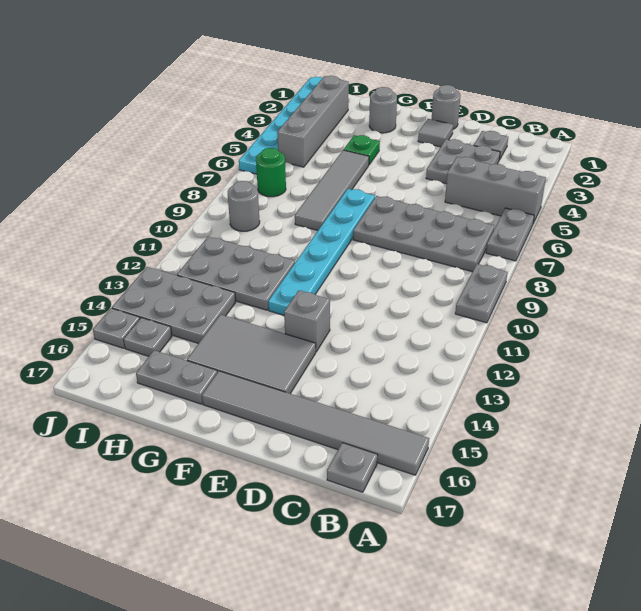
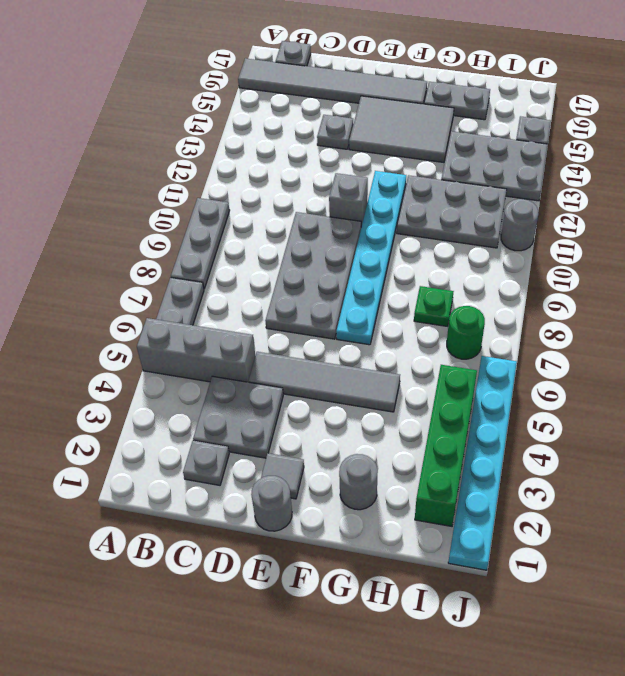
grey plate A9:A10 level 1 -> grey plate A8:A10 level 1
grey plate B7:E8 level 1 -> grey plate D7:E10 level 1
grey brick E13 level 1 -> grey brick E11 level 1
green plate G4 level 1 -> green plate H8 level 1
grey tile G5:G8 level 1 -> grey tile D5:G5 level 1
grey brick I2:I5 level 1 -> green brick I2:I5 level 1
grey round brick I9 level 1 -> grey round brick J11 level 1
grey plate I15 level 1 -> grey plate D14 level 1

